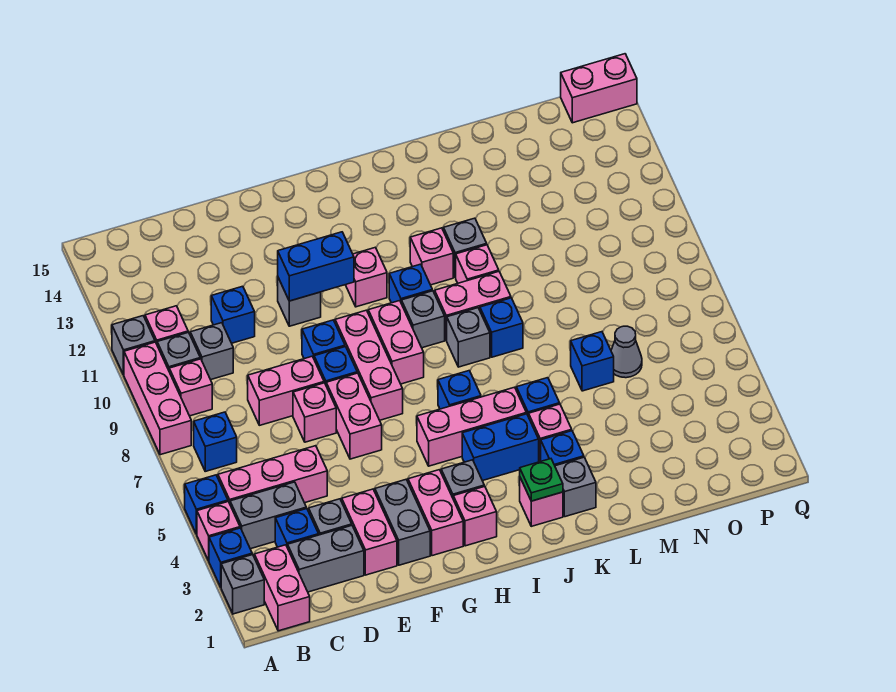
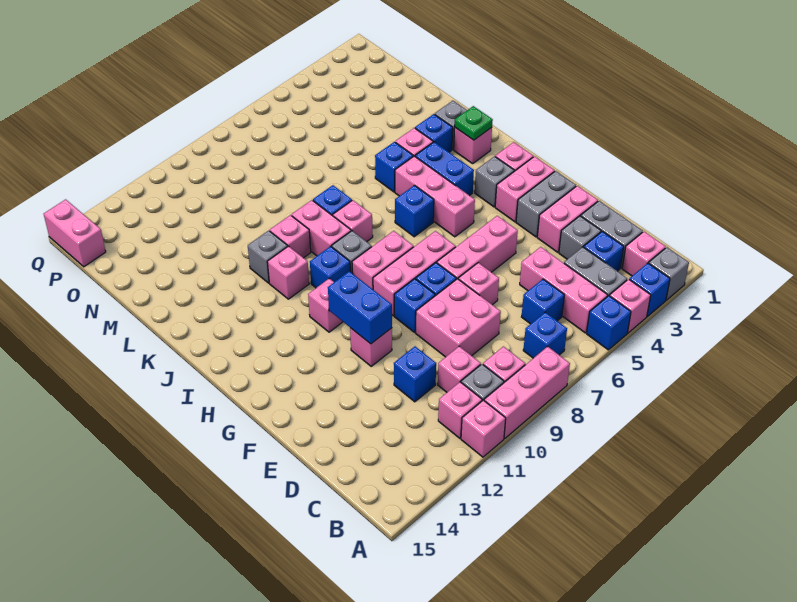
grey brick A11 level 1 -> pink brick A11 level 1
pink brick B1:B2 level 1 -> pink brick B2 level 1
grey brick C10 level 1 -> pink brick C10 level 1
pink brick D8:E8 level 1 -> pink brick D8:E9 level 1
pink brick F6:F7 level 1 -> pink brick F5:F7 level 1
grey brick F11 level 1 -> pink brick F11 level 1
grey brick J8 level 1 -> pink brick J8 level 1
blue brick M6 level 1 -> blue brick C6 level 1
grey cone N6 level 1 -> none

